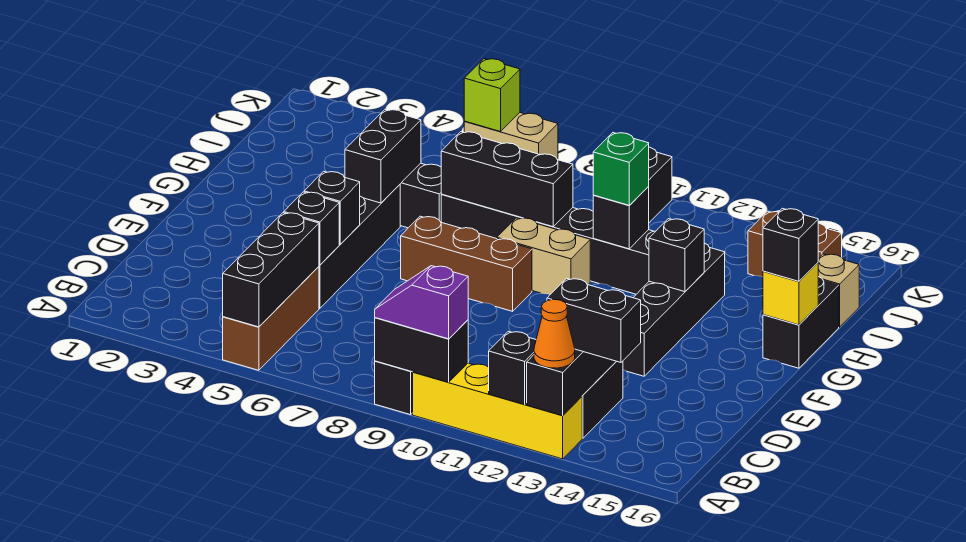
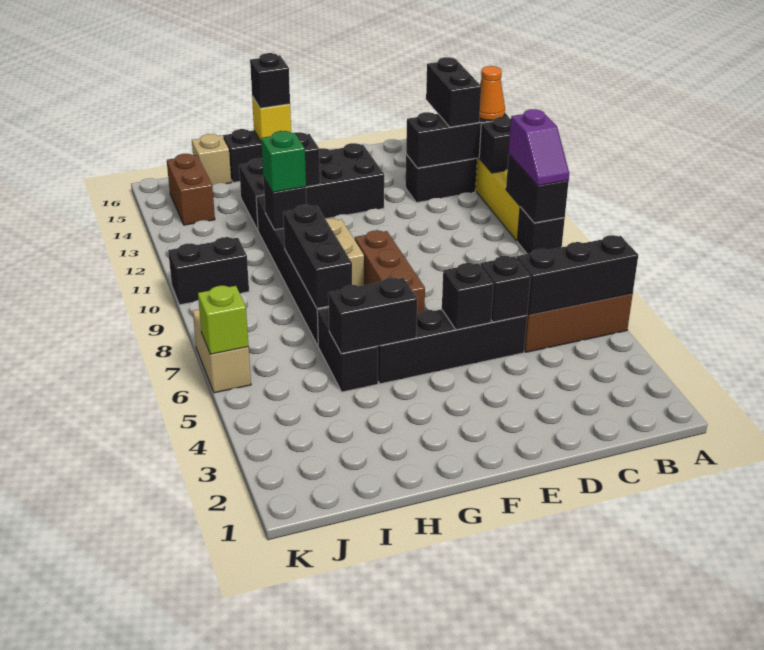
black brick E13:H13 level 1 -> black brick E13:H14 level 1

